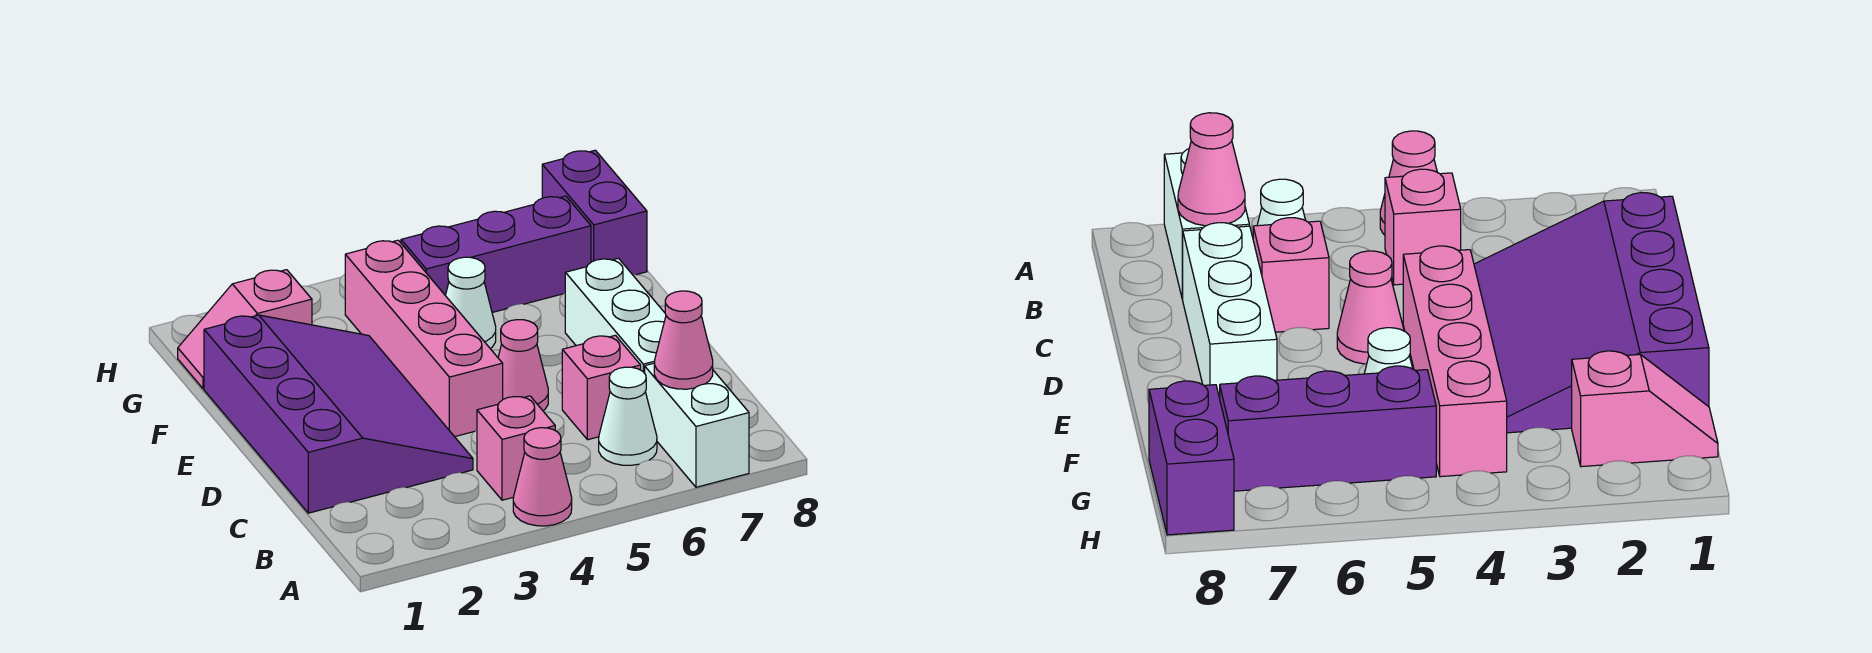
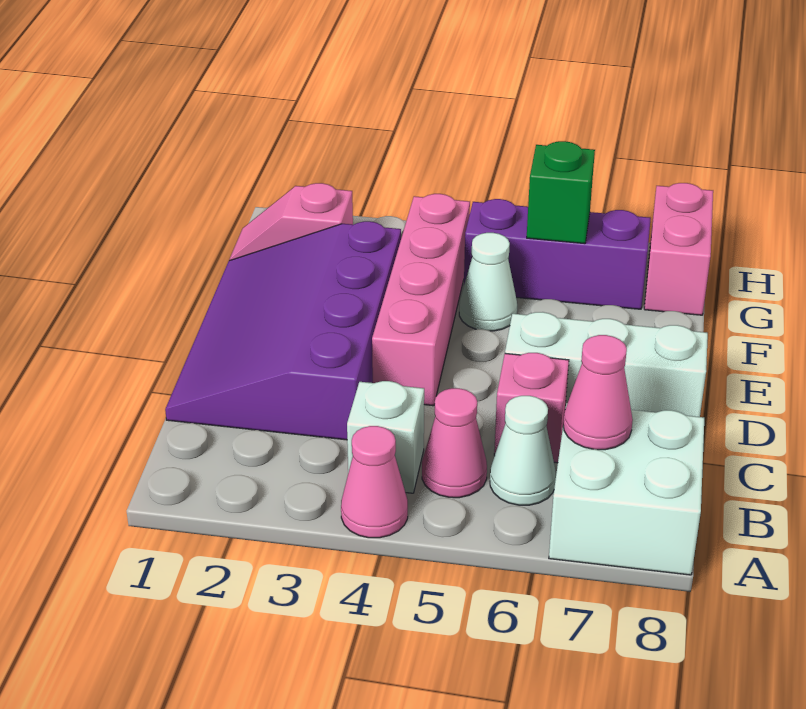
white brick A7:B7 level 1 -> white brick A7:B8 level 1
pink brick B4 level 1 -> white brick B4 level 1
purple slope C1:F3 level 1 top 1 -> purple slope C1:F3 level 1 top 3
white brick C7:E7 level 1 -> white brick D6:D8 level 1
pink cone D5 level 1 -> pink cone B5 level 1
none -> green brick G6 level 2
purple brick G8:H8 level 1 -> pink brick G8:H8 level 1

